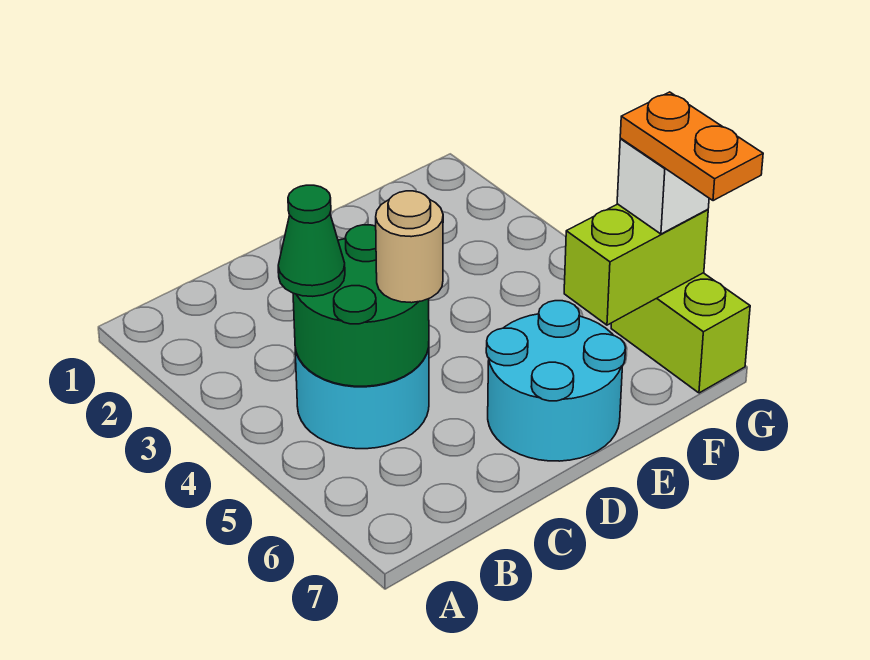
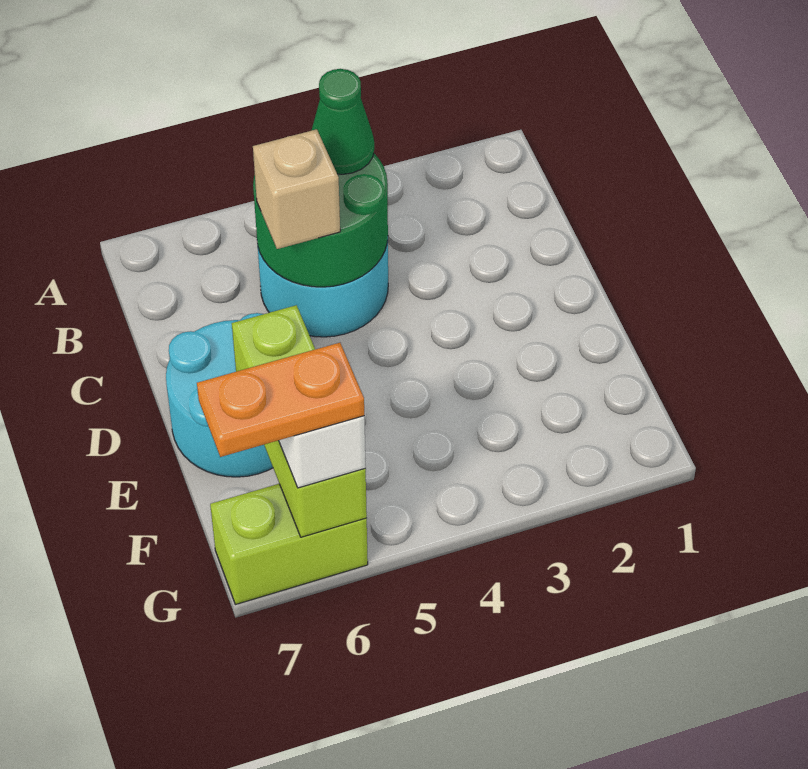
tan round brick C5 level 3 -> tan brick C5 level 3
lime brick F6:G6 level 2 -> lime brick E6:G6 level 2

